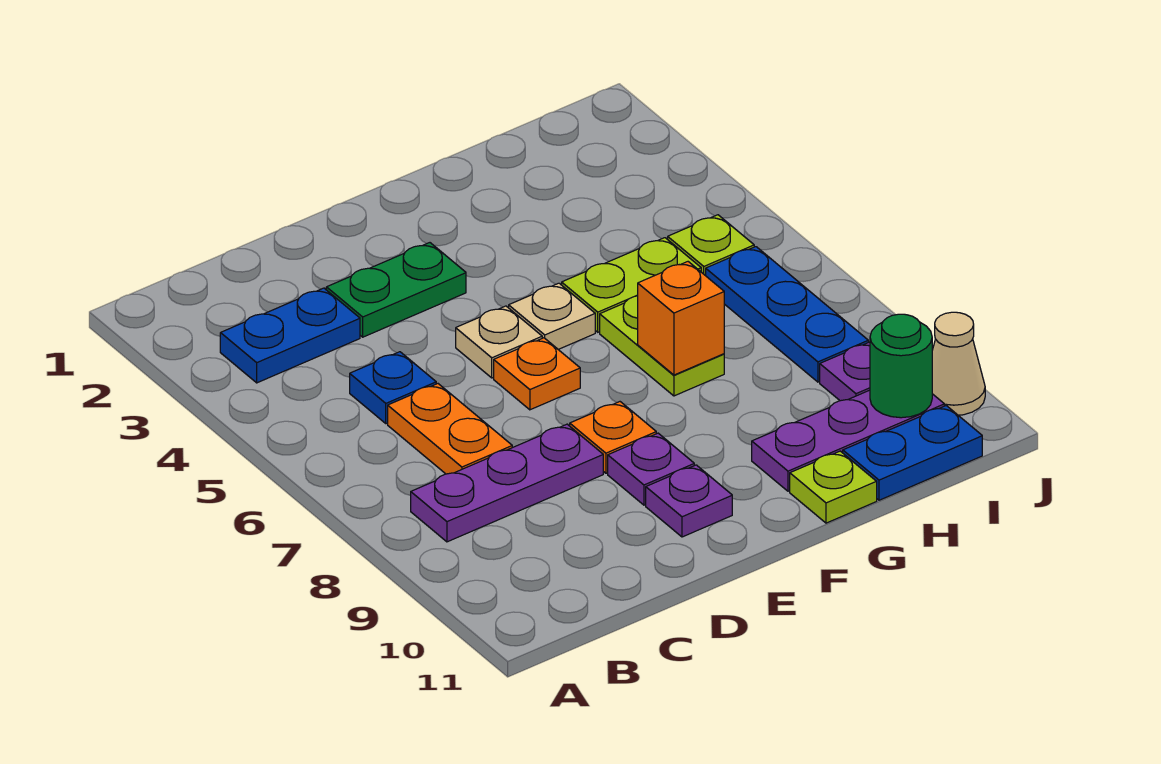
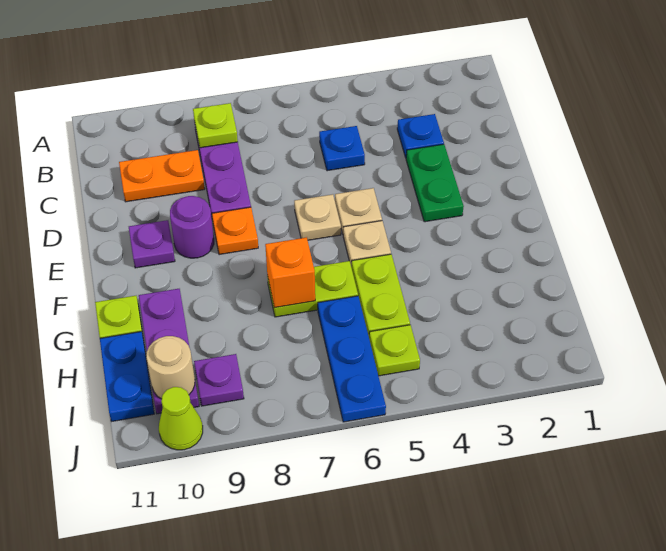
blue plate B3:C3 level 1 -> blue plate C3 level 1
none -> lime plate B8 level 2
orange plate C6:C7 level 1 -> orange plate C9:C10 level 1
orange plate E6 level 1 -> tan plate E6 level 1
purple plate E9 level 1 -> purple round brick E9 level 1
blue plate I6:I8 level 1 -> blue plate H6:J6 level 1
green round brick I10 level 2 -> tan round brick I10 level 2
tan cone J10 level 1 -> lime cone J10 level 1

